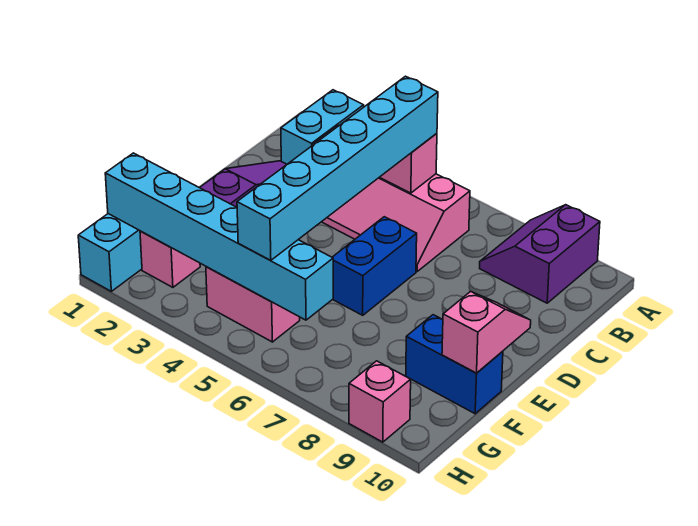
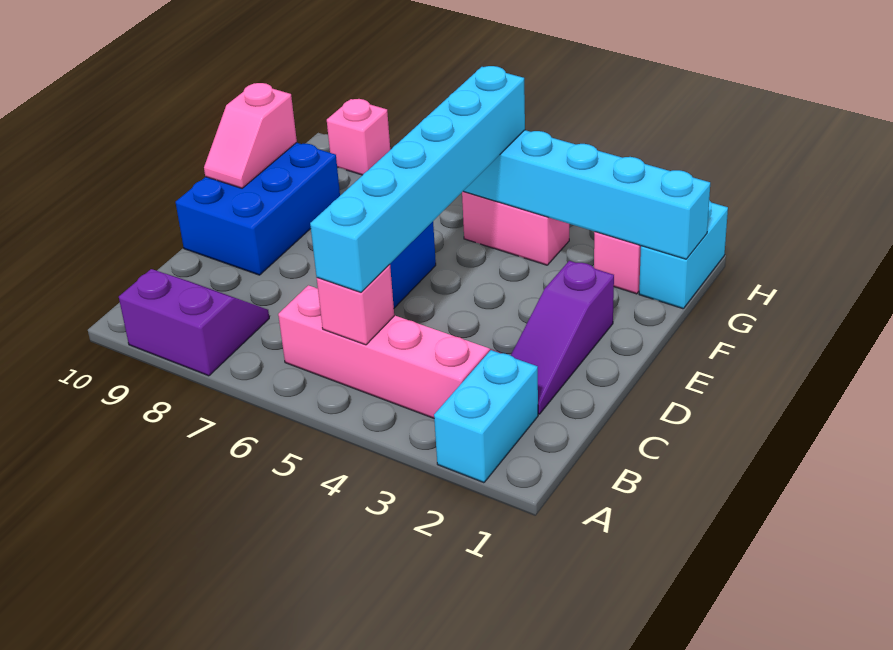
purple slope A8:B9 level 1 top 9 -> purple slope A8:B9 level 1 top A
blue brick F9:F10 level 1 -> blue brick D9:F10 level 1

